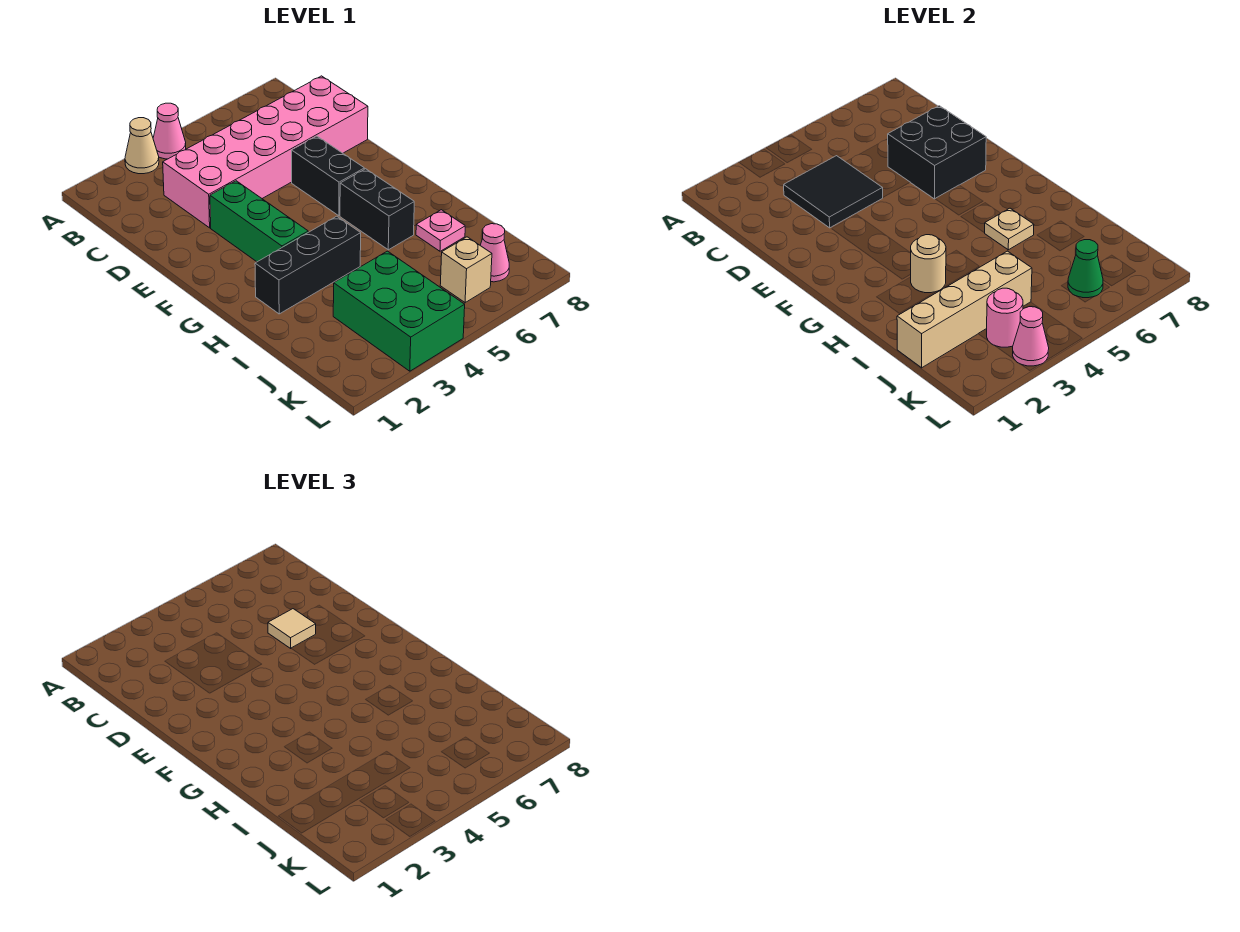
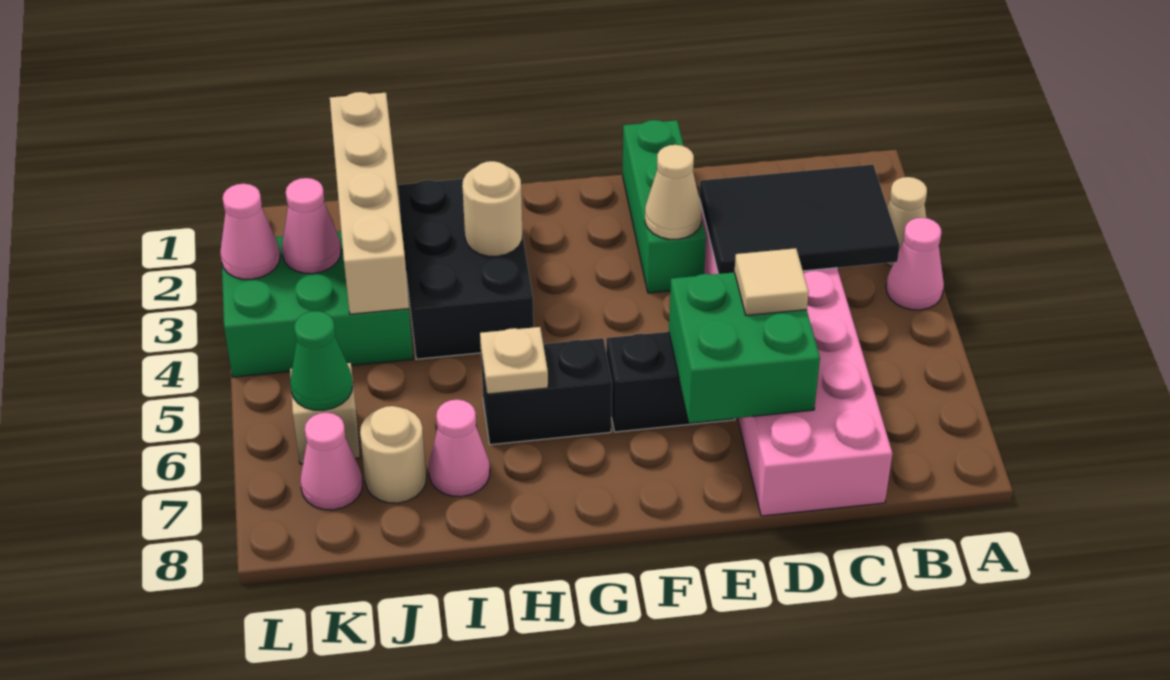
black tile C3:D4 level 2 -> black tile B3:D4 level 2
black brick D6:E7 level 2 -> green brick D6:E7 level 2
green brick E3:G3 level 1 -> green brick E1:E3 level 1
none -> tan cone E3 level 2
black brick H2:H4 level 1 -> black brick H2:I4 level 1
pink plate I7 level 1 -> pink cone I7 level 1
none -> tan round brick J7 level 1
pink round brick K3 level 2 -> pink cone K3 level 2

